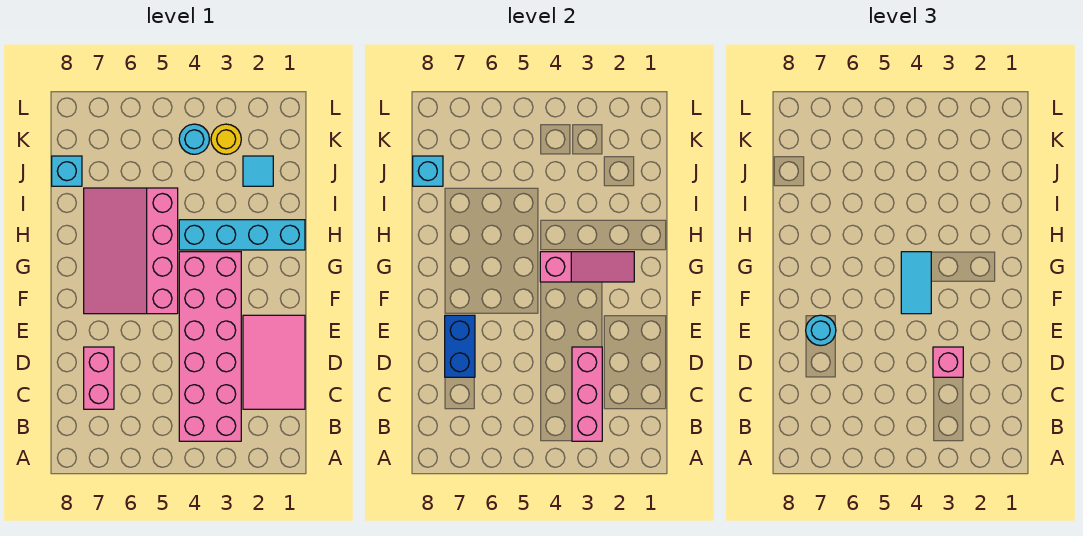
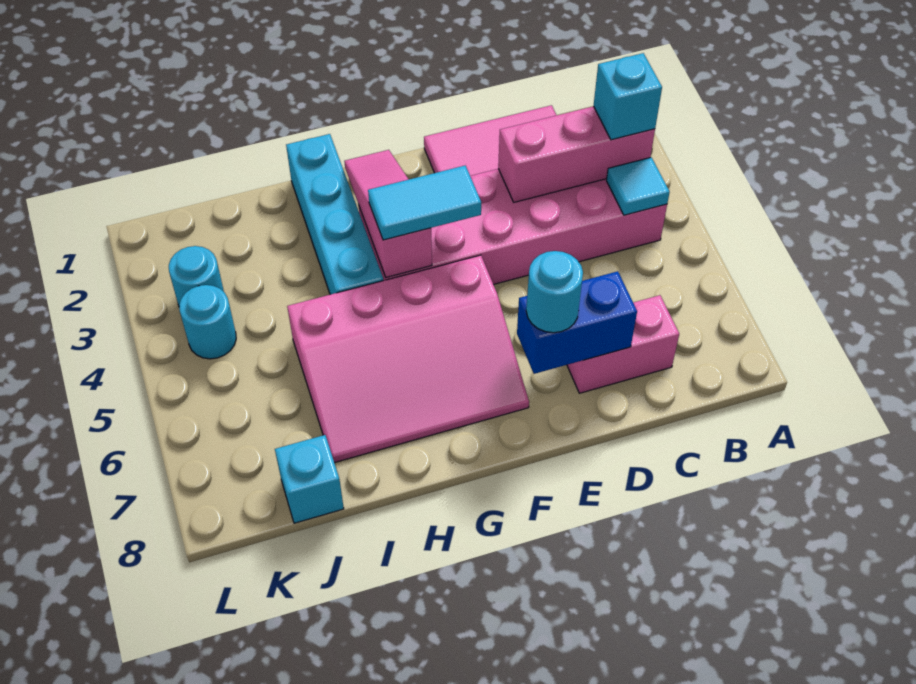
pink brick D3 level 3 -> none
cyan tile J2 level 1 -> cyan tile B4 level 2
cyan brick J8 level 2 -> cyan brick B3 level 3
yellow round brick K3 level 1 -> cyan round brick K3 level 1

